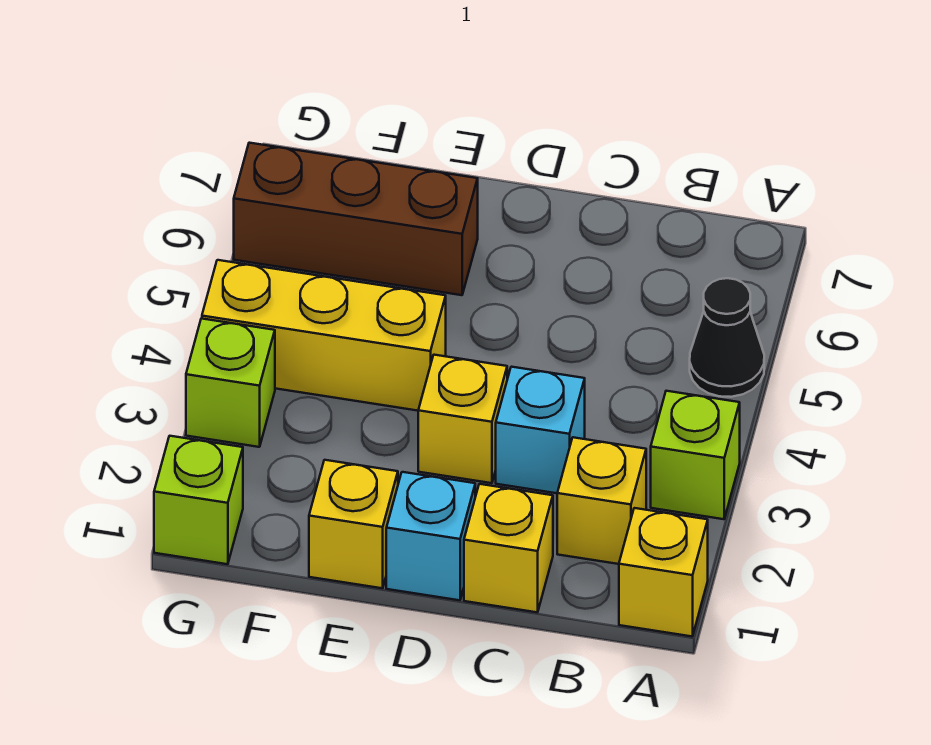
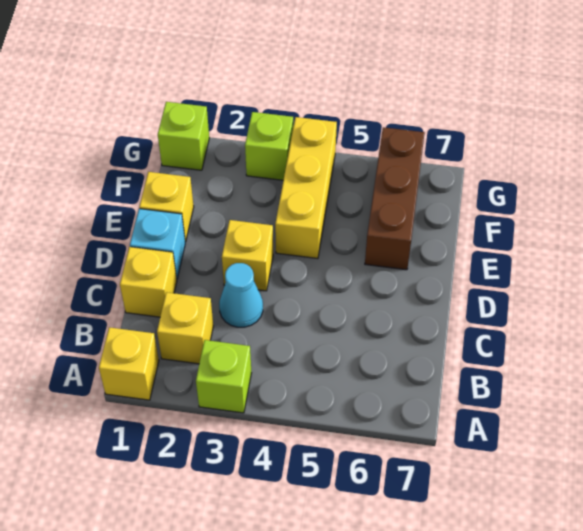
black cone A5 level 1 -> none
cyan brick C3 level 1 -> cyan cone C3 level 1

